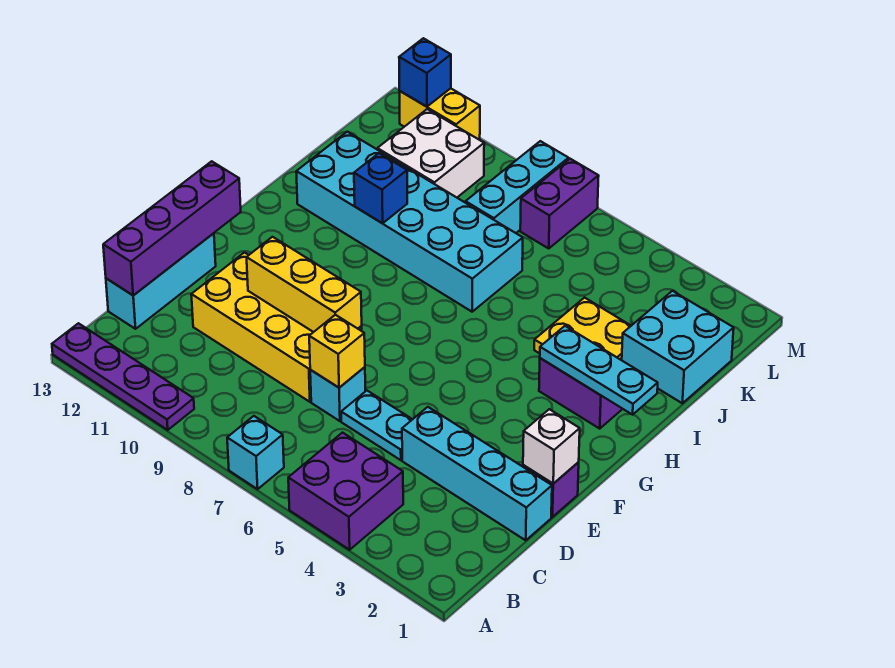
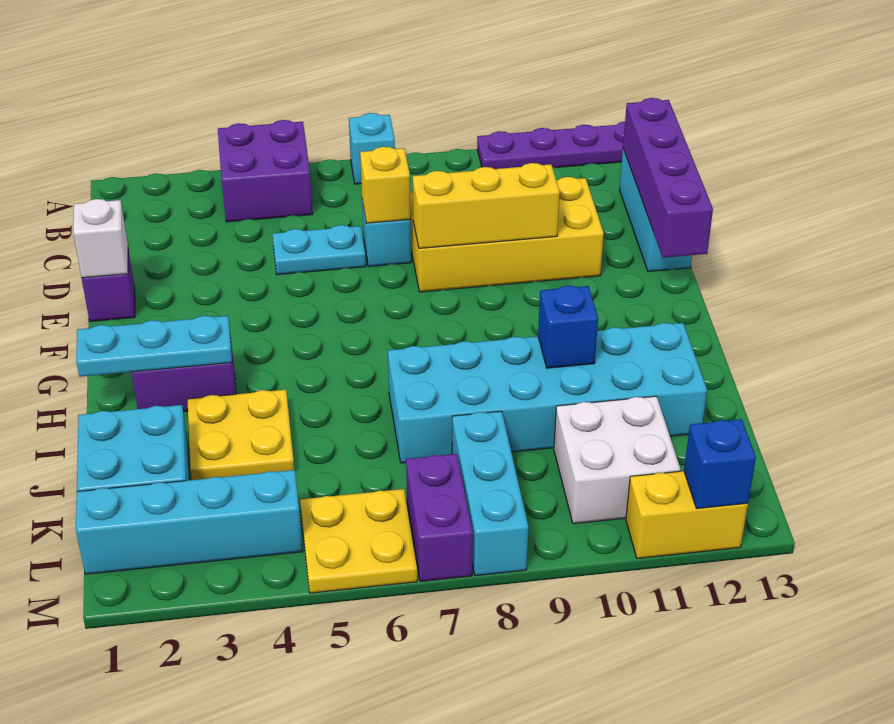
cyan brick D1:D4 level 1 -> cyan brick L1:L4 level 1
none -> yellow plate L5:M6 level 1

